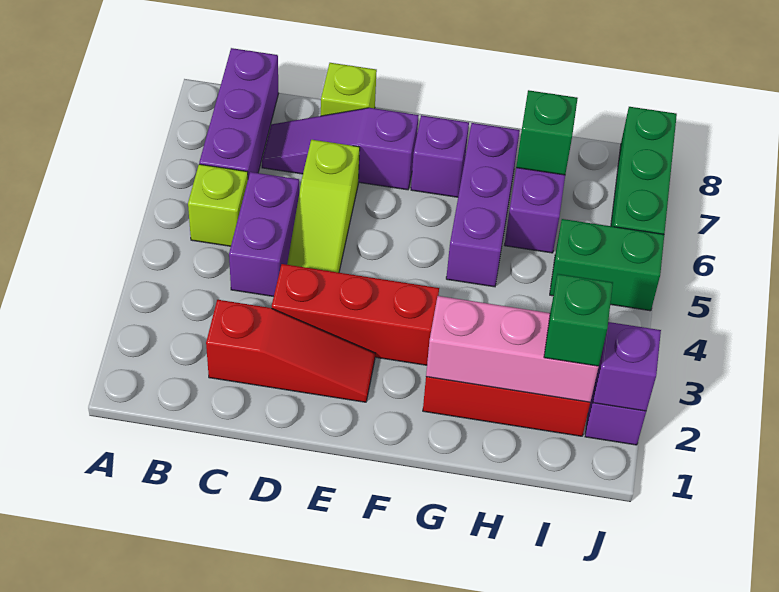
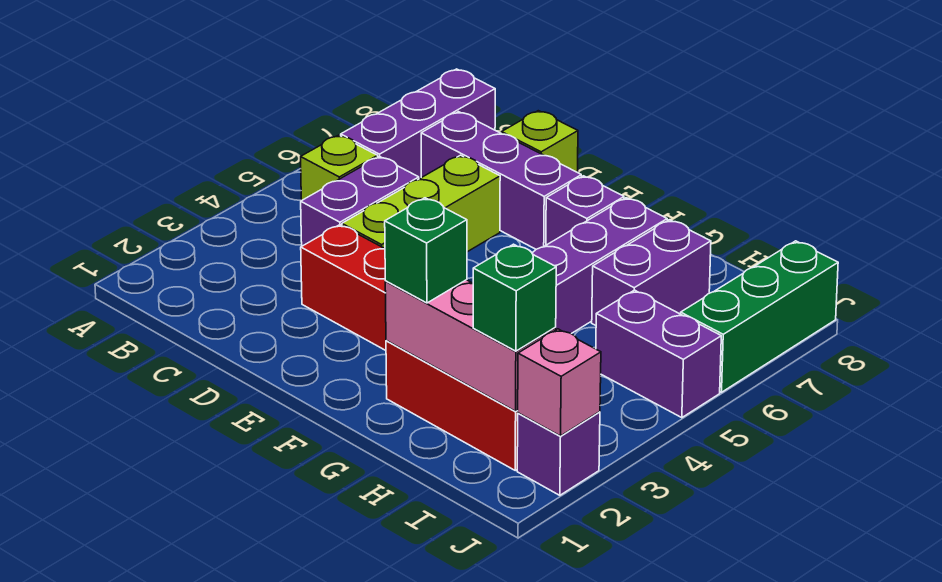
red slope C2:E2 level 1 top C -> none
purple slope C7:E7 level 1 top E -> purple brick C7:E7 level 1
lime slope D4:D6 level 1 top 6 -> lime brick D4:D6 level 1
green brick H7 level 2 -> green brick G2 level 3
green brick I5:J5 level 1 -> purple brick I5:J5 level 1
purple brick J2 level 2 -> pink brick J2 level 2

